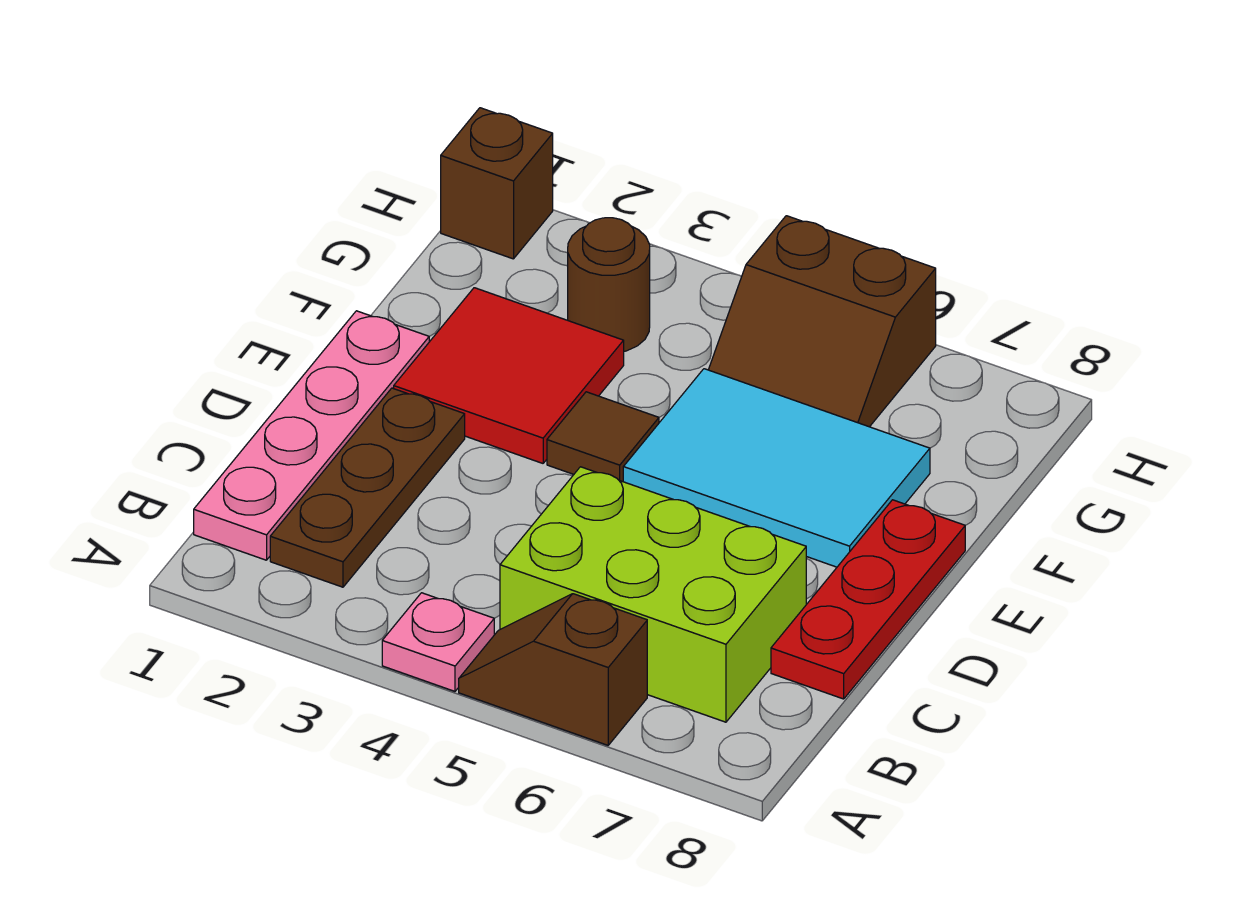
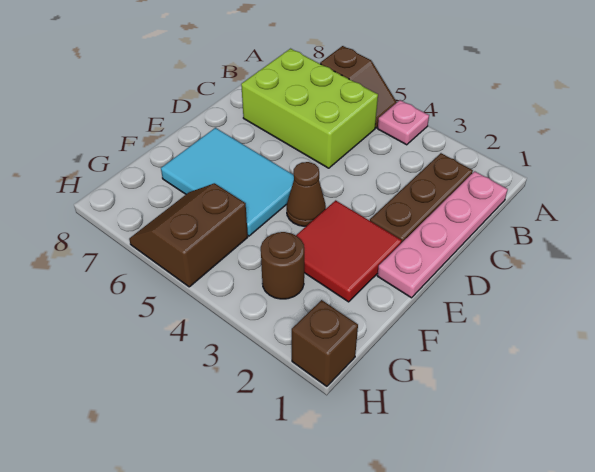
red plate C8:E8 level 1 -> none
brown tile E4 level 1 -> brown cone E4 level 1
brown slope G5:H6 level 1 top H -> brown slope G5:H6 level 1 top 5

